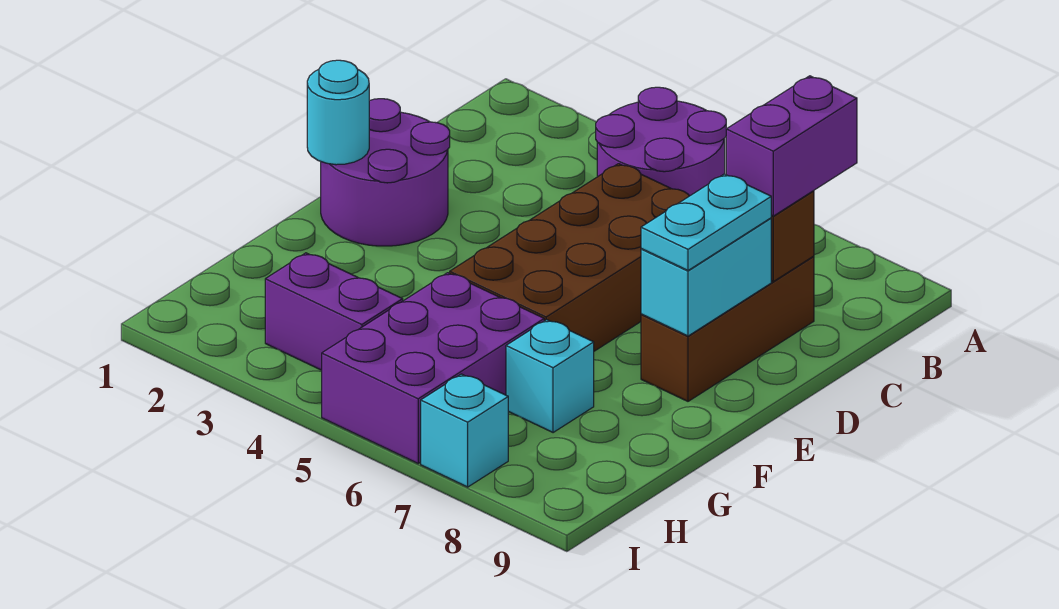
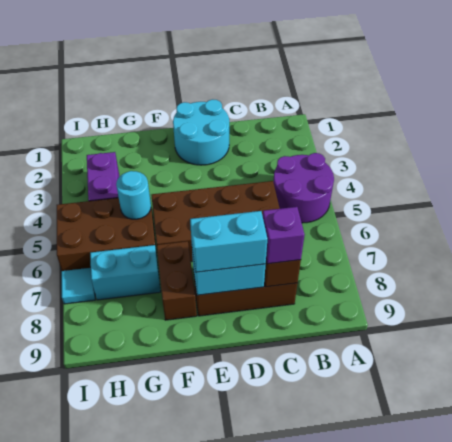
purple brick B8:C8 level 3 -> purple brick C8 level 3
purple round brick D1:E2 level 1 -> cyan round brick D1:E2 level 1
cyan plate D8:E8 level 3 -> cyan brick D8:E8 level 3
cyan round brick E1 level 2 -> cyan round brick G5 level 2
none -> brown brick F7:F8 level 1
purple brick G5:I6 level 1 -> brown brick G5:I6 level 1
cyan brick G7 level 1 -> cyan brick G7:H7 level 1
cyan brick I7 level 1 -> cyan tile I7 level 1

